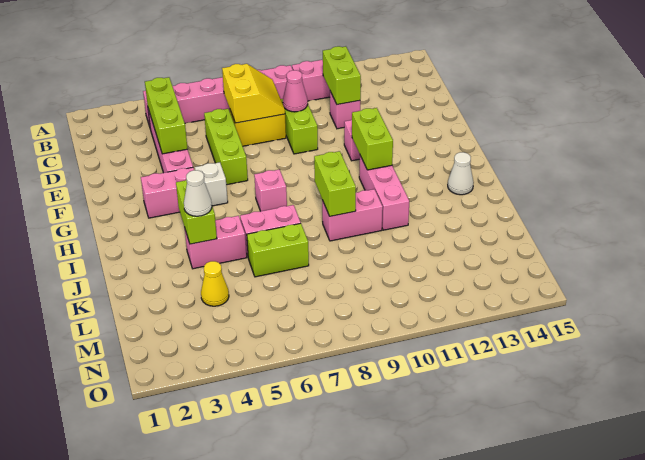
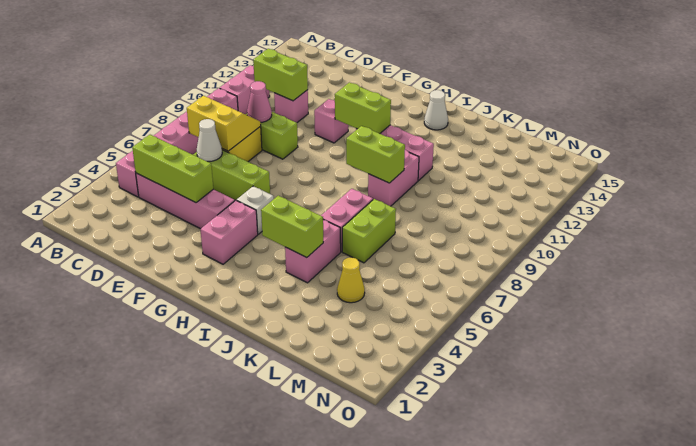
pink brick H7 level 1 -> none
white cone J4 level 3 -> white cone D6 level 2

